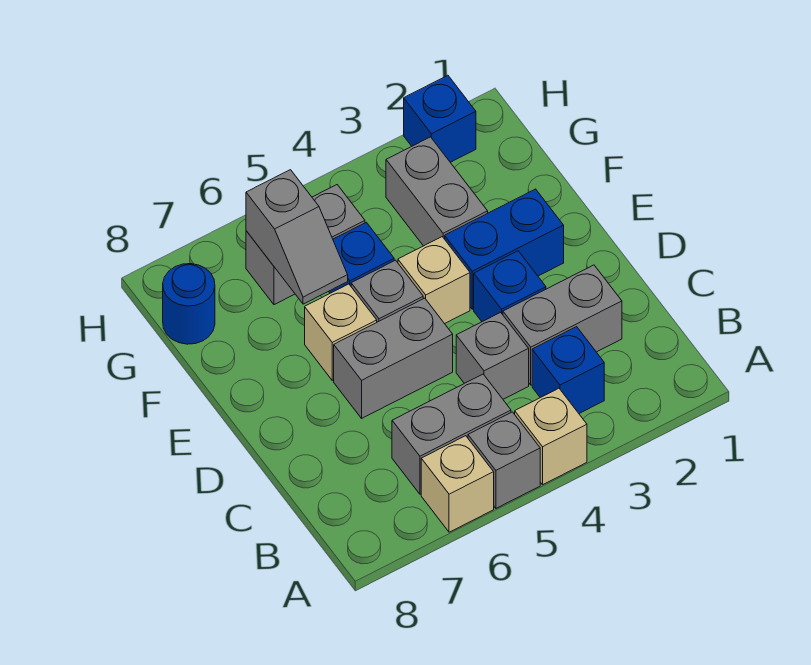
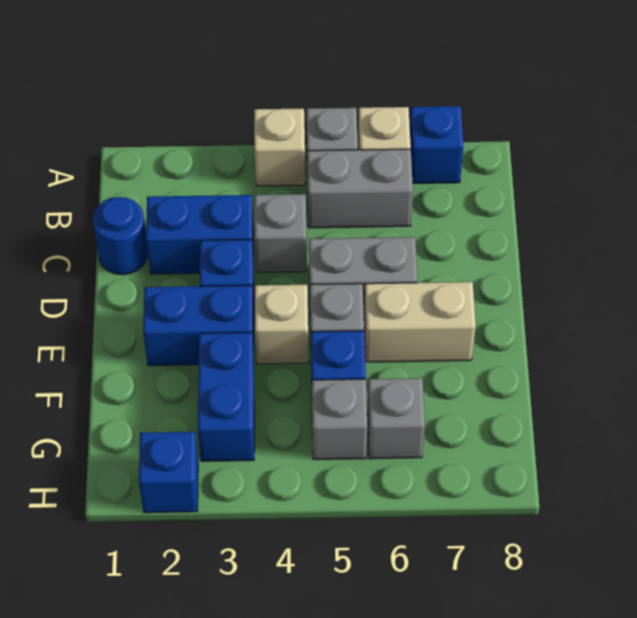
blue brick B3 level 1 -> blue brick A7 level 1
grey brick C2:C3 level 1 -> blue brick C2:C3 level 1
tan brick E6 level 1 -> tan brick E6:E7 level 1
grey brick F3:G3 level 1 -> blue brick F3:G3 level 1
grey slope F6:G6 level 2 top G -> none
blue round brick G8 level 1 -> blue round brick C1 level 1

